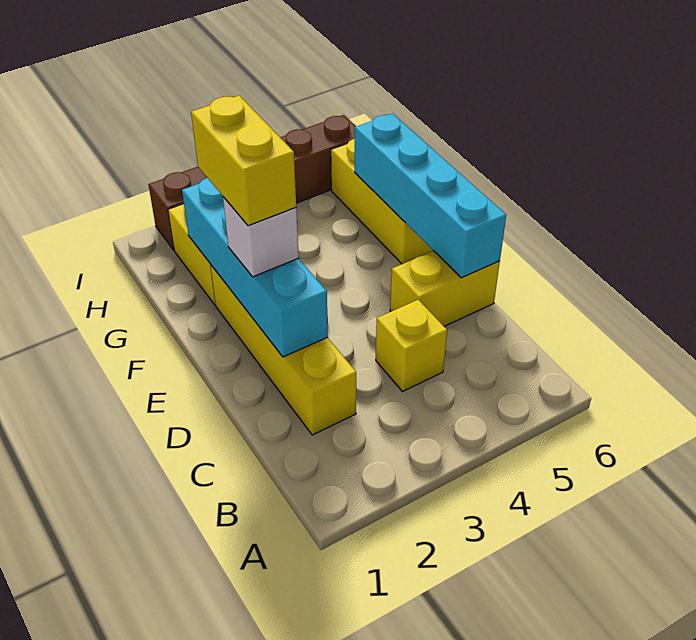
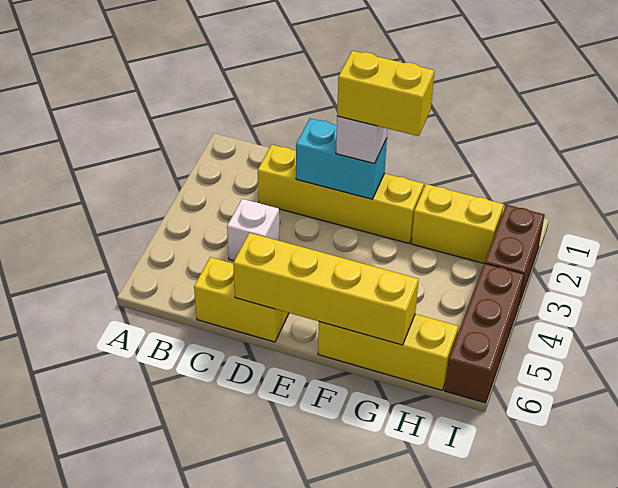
yellow brick C4 level 1 -> white brick C4 level 1
cyan brick D2:G2 level 2 -> cyan brick D2:E2 level 2
yellow brick D5:D6 level 1 -> yellow brick C6:D6 level 1
cyan brick D6:G6 level 2 -> yellow brick D6:G6 level 2

